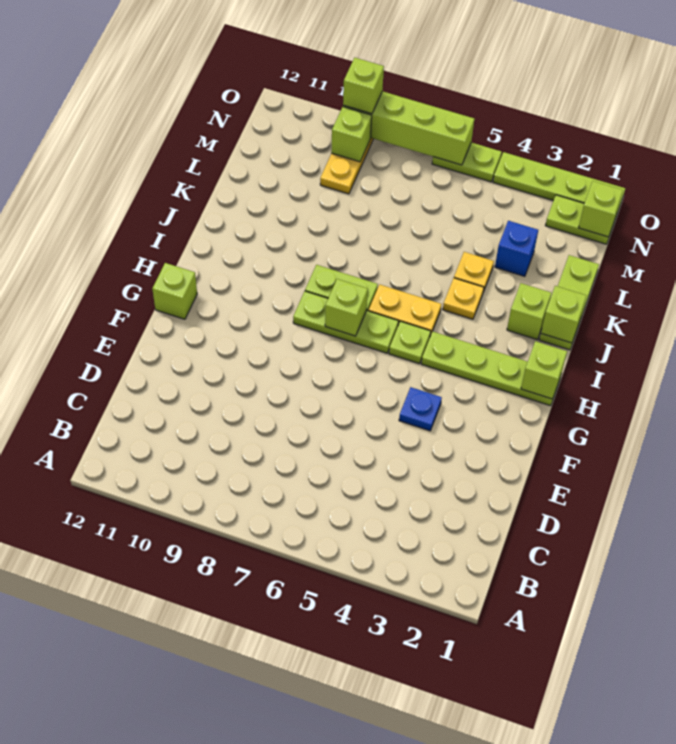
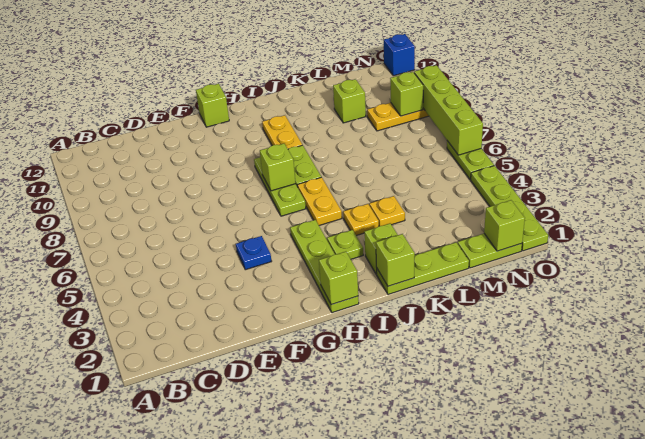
lime plate H5 level 1 -> lime plate I3 level 1
none -> yellow plate I9:I10 level 1
blue brick L3 level 1 -> blue brick O12 level 1
lime plate N1:N2 level 1 -> lime plate M1:N1 level 1
lime brick O9 level 3 -> lime brick L10 level 1

